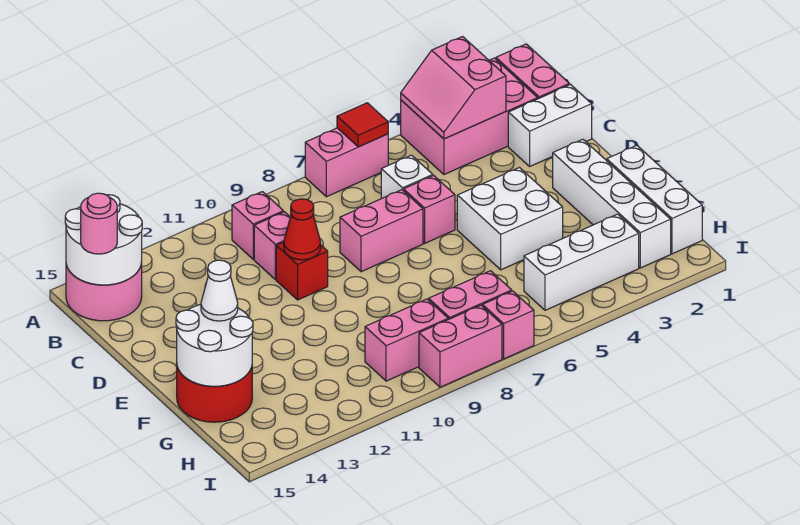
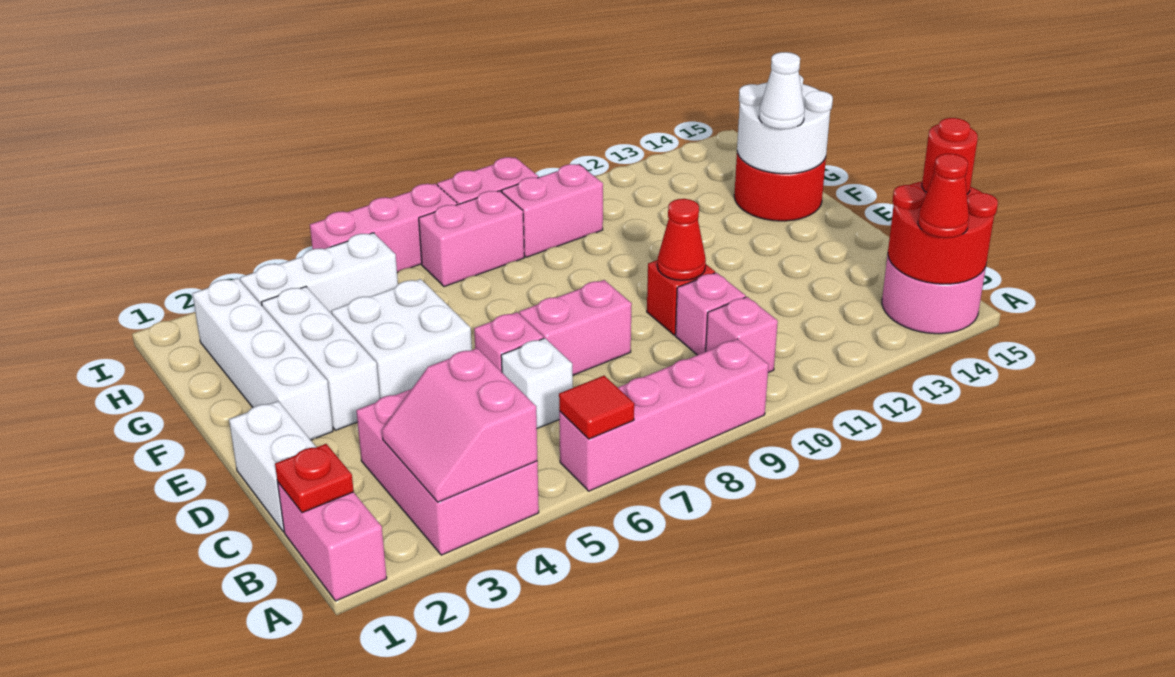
pink brick A2:B4 level 1 -> pink brick A3:C4 level 1
pink slope A3:B4 level 2 top 3 -> pink slope A3:B4 level 2 top 4
pink brick A6:A7 level 1 -> pink brick A6:A9 level 1
white round brick A14:B15 level 2 -> red round brick A14:B15 level 2
none -> red cone A14 level 3
none -> red plate B1 level 2
pink round brick B15 level 3 -> red round brick B15 level 3
white brick C1:C2 level 1 -> white brick C1:D1 level 1
white brick F1:H1 level 1 -> white brick E3:G3 level 1
pink brick I7 level 1 -> pink brick I5:I7 level 1

